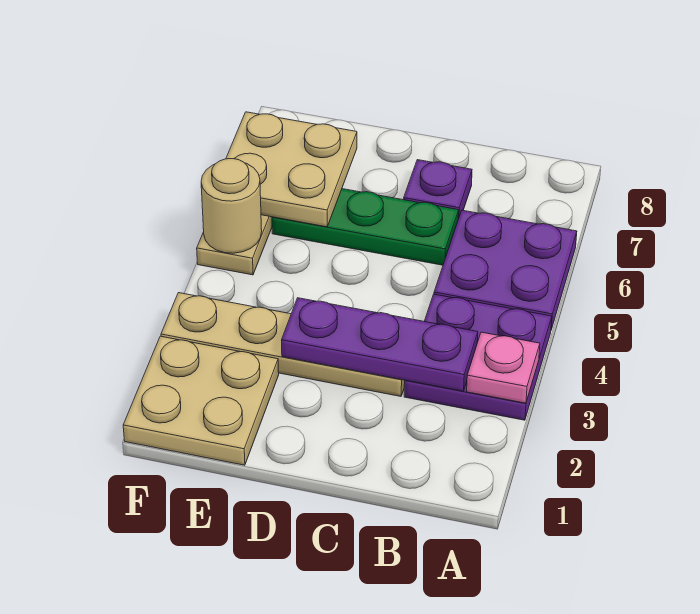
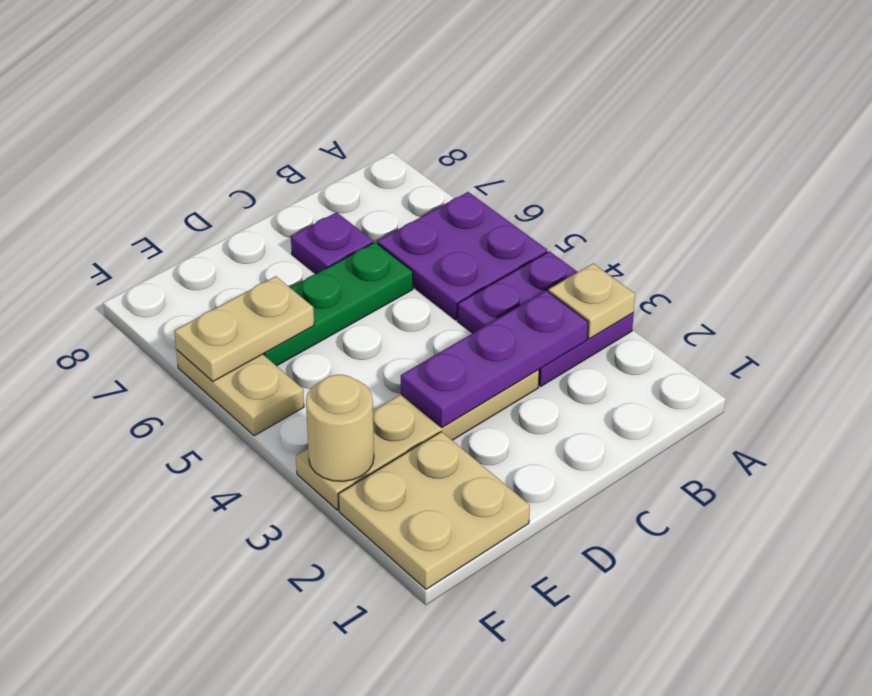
pink plate A3 level 2 -> tan plate A3 level 2
tan plate E6:F7 level 2 -> tan plate E6:F6 level 2
tan round brick F5 level 2 -> tan round brick F3 level 2

